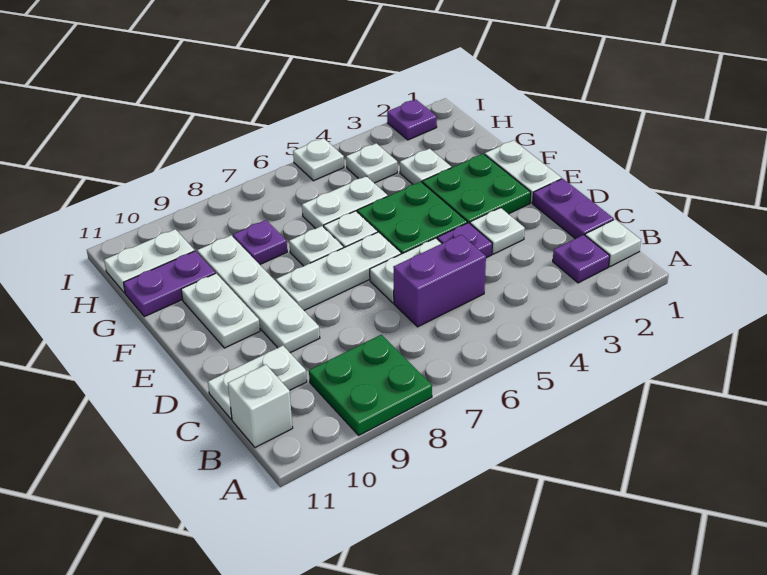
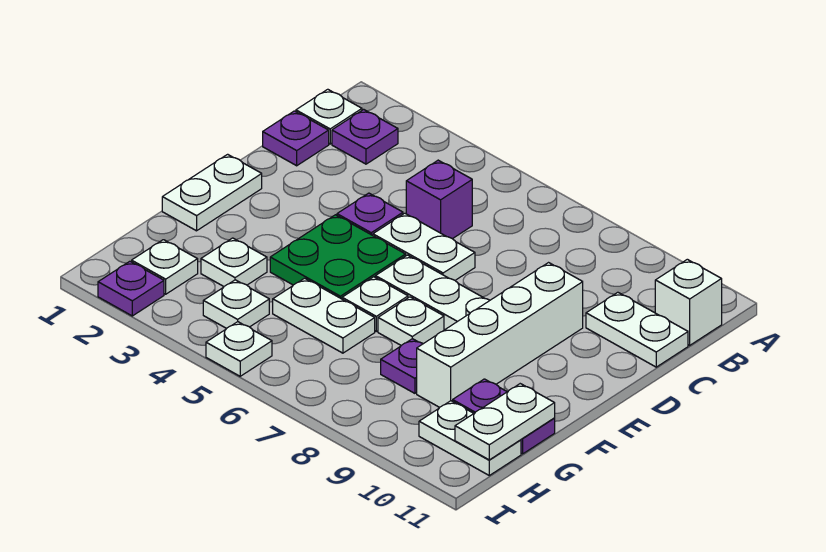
green plate A8:B9 level 1 -> none
purple plate C1:D1 level 1 -> purple plate C1 level 1
purple brick C5:C6 level 1 -> purple brick C5 level 1
white plate D3 level 1 -> white plate H2 level 1
white plate D9:G9 level 1 -> white brick D9:G9 level 1
green plate E2:F3 level 1 -> none
white plate E10:F10 level 1 -> white plate G11:H11 level 2

